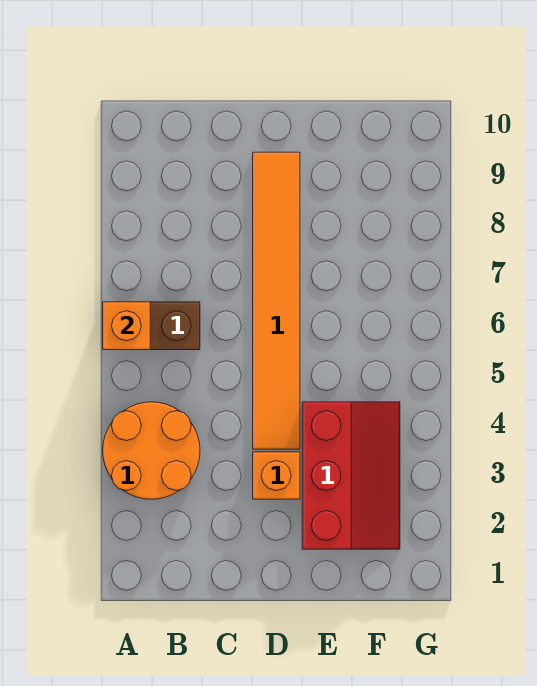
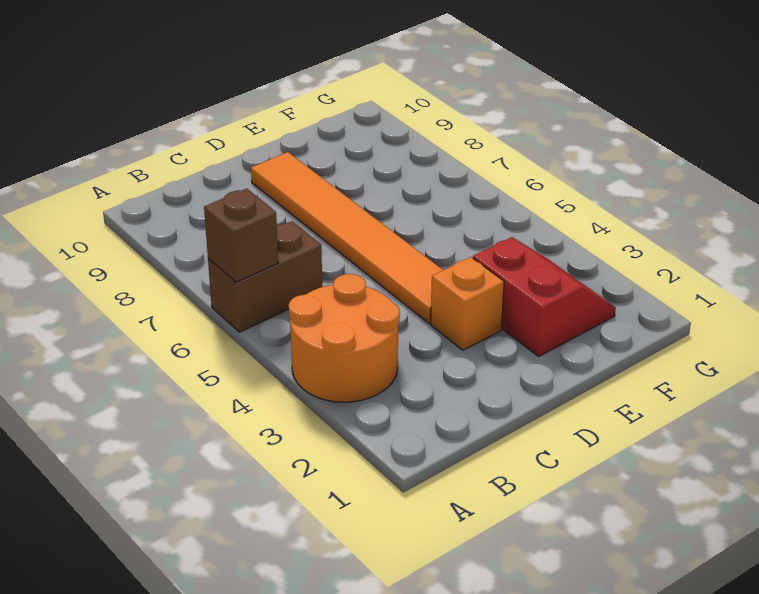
orange brick A6 level 2 -> brown brick A6 level 2
red slope E2:F4 level 1 top E -> red slope E2:F3 level 1 top E

